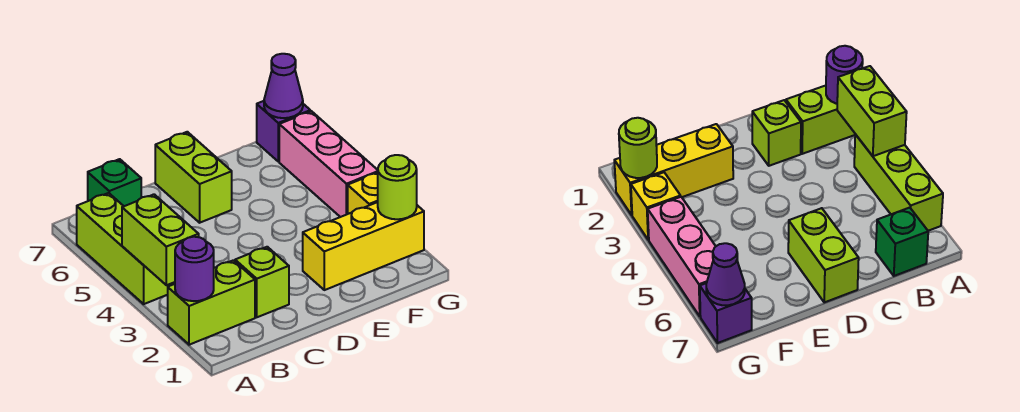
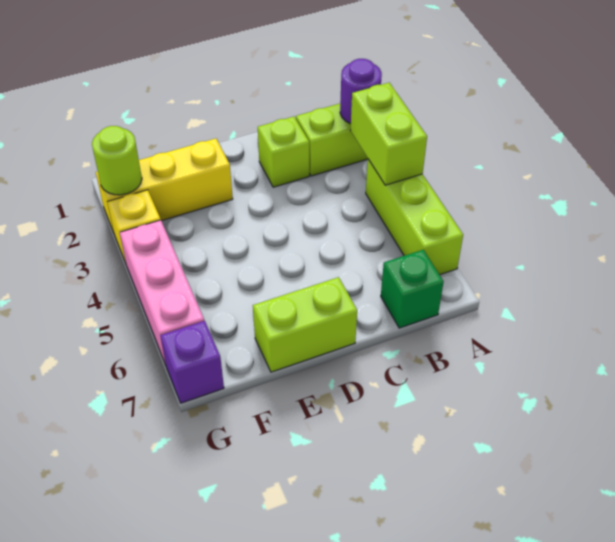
lime brick D6:D7 level 1 -> lime brick D7:E7 level 1
purple cone G7 level 2 -> none

